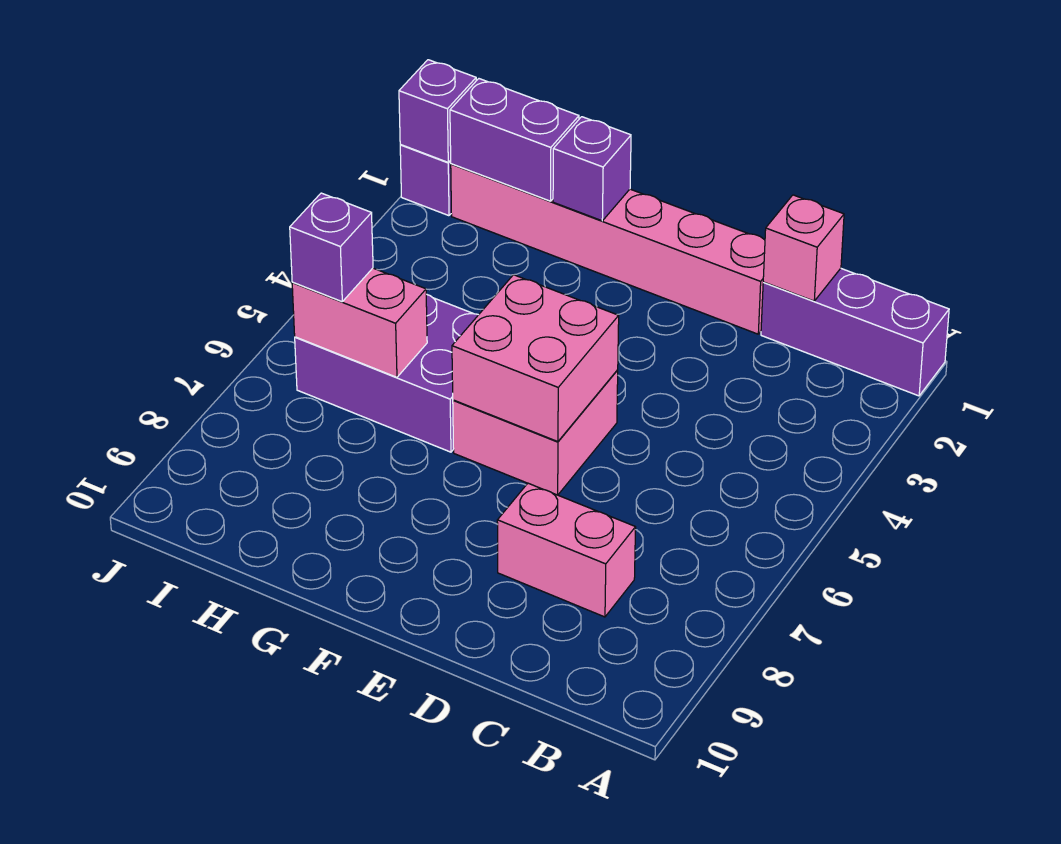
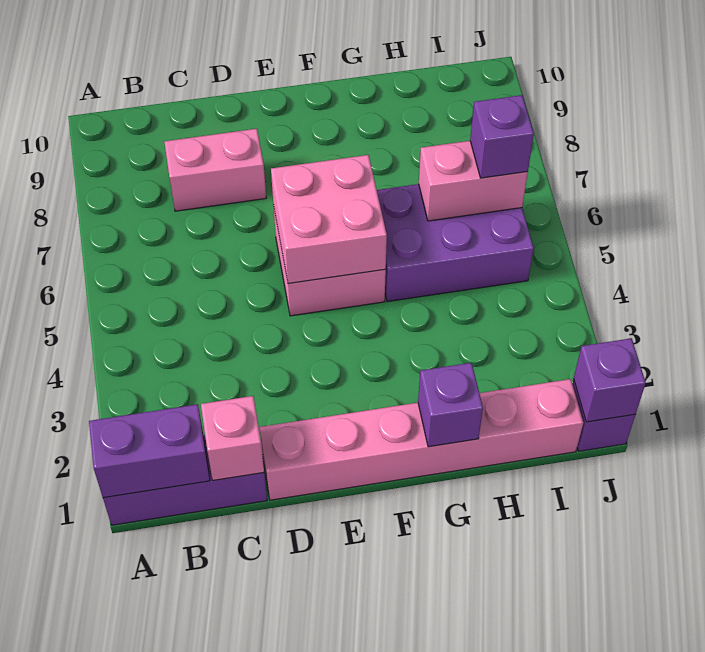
purple brick H1:I1 level 2 -> purple brick A1:B1 level 2

